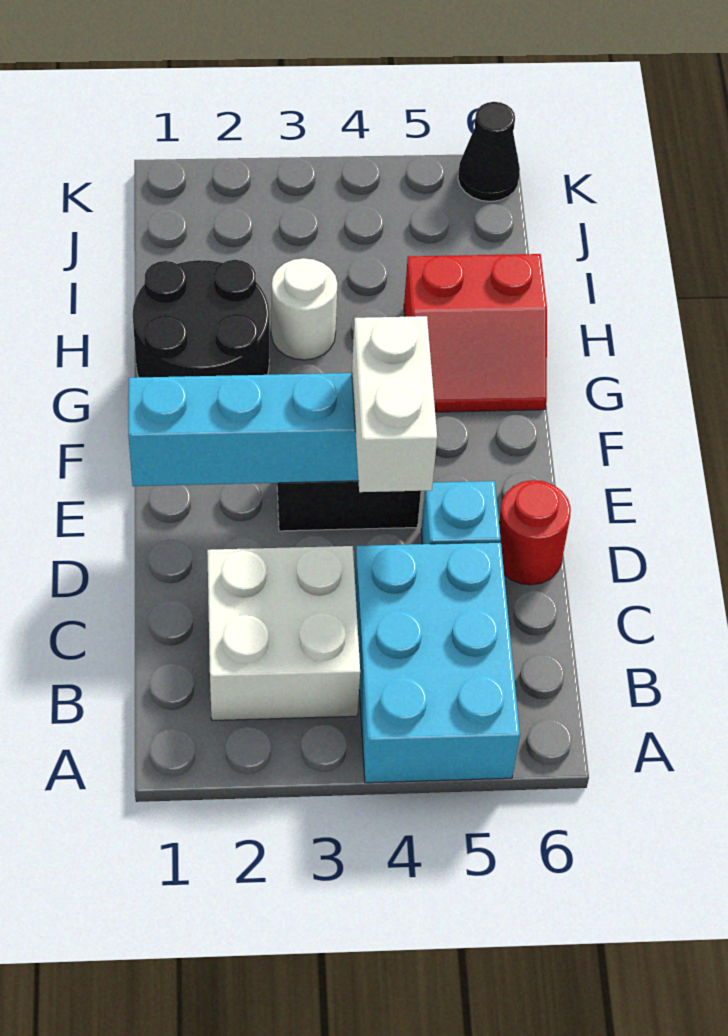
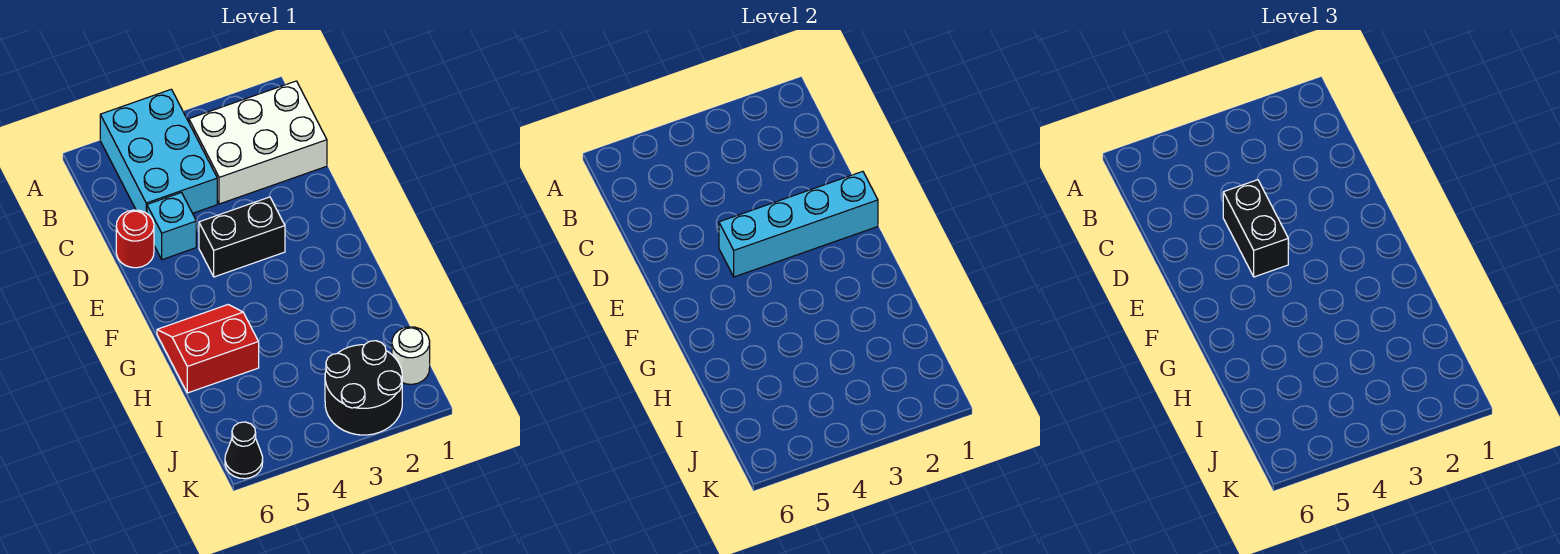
white brick B2:C3 level 1 -> white brick B1:C3 level 1
white brick D4:E4 level 3 -> black brick D4:E4 level 3
black round brick G1:H2 level 1 -> black round brick J2:K3 level 1
white round brick H3 level 1 -> white round brick J1 level 1

